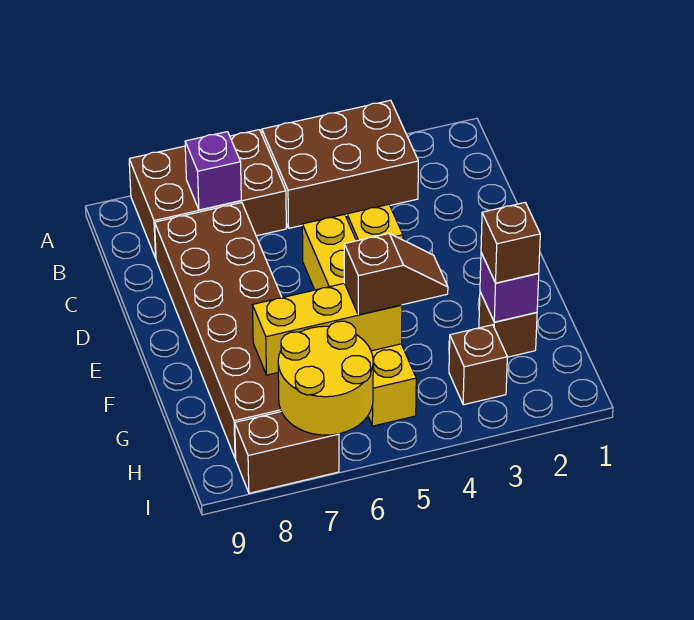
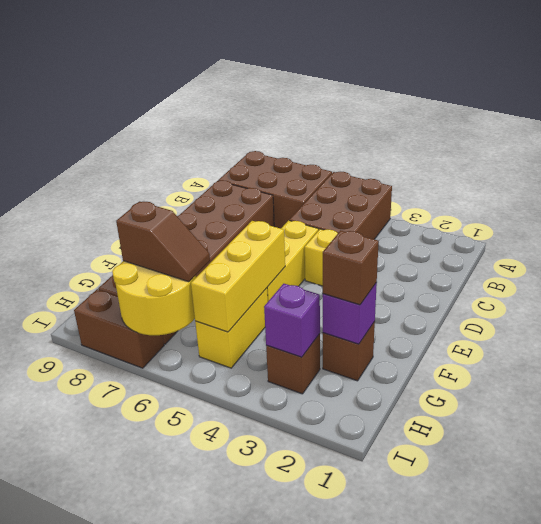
brown brick A3:B5 level 1 -> brown brick A4:C5 level 1
purple brick B7 level 2 -> purple brick H3 level 2
brown slope G4:G5 level 3 top 5 -> brown slope H6:H7 level 3 top 7
yellow brick G5:G7 level 2 -> yellow brick F5:H5 level 2

